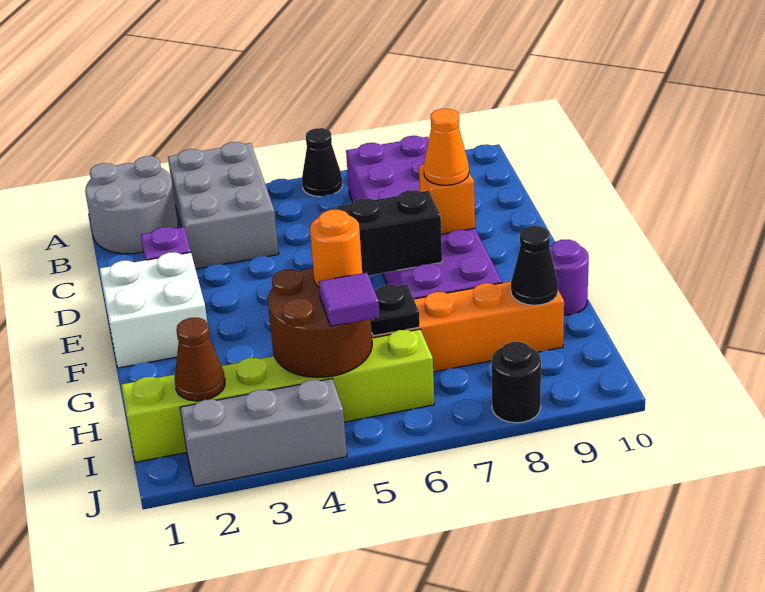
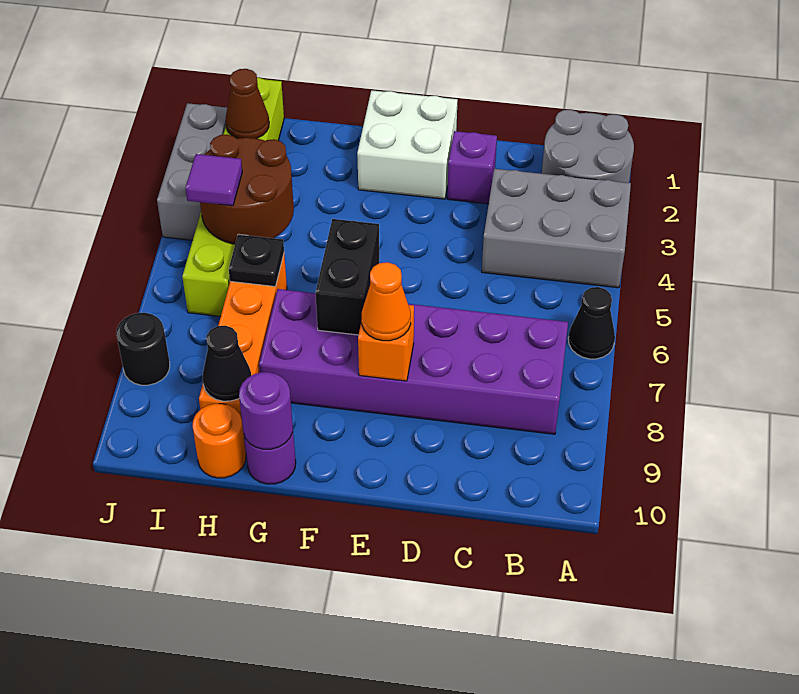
none -> purple round brick G10 level 2
orange round brick H5 level 3 -> orange round brick H10 level 1

